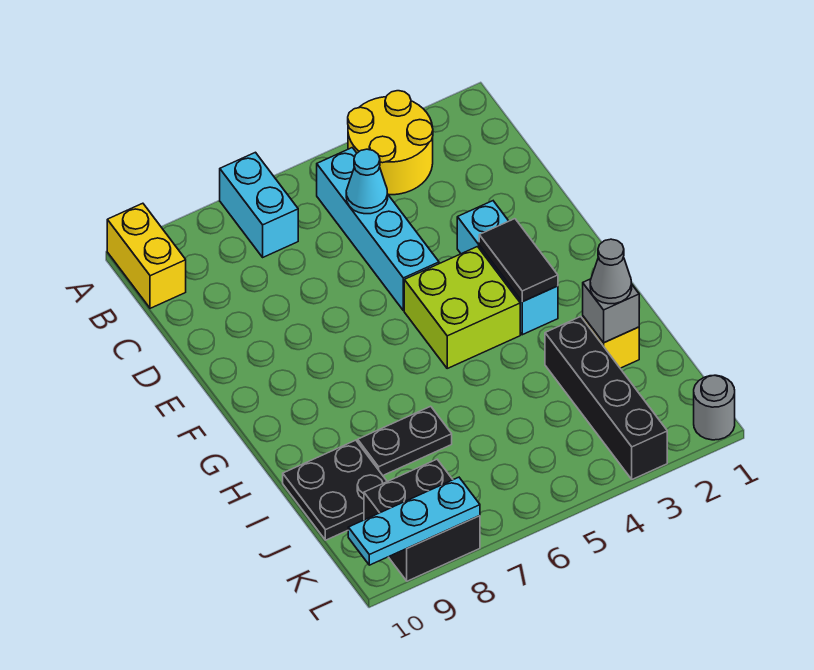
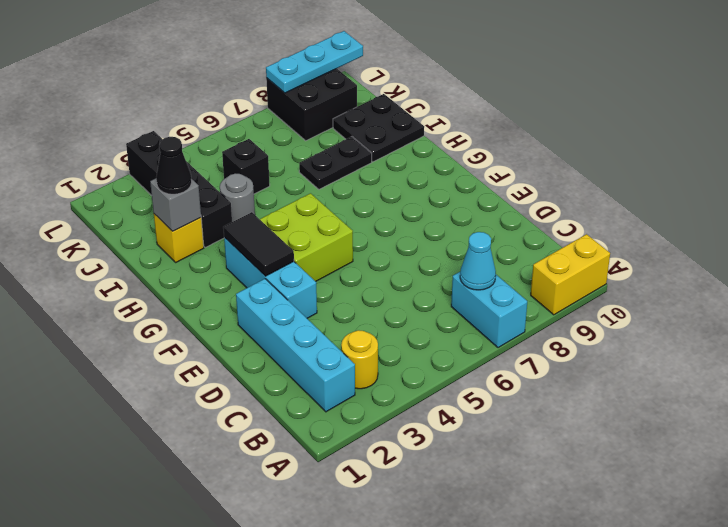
yellow round brick A3:B4 level 1 -> yellow round brick B3 level 1
yellow brick A10:B10 level 1 -> yellow brick A9:A10 level 1
cyan brick B5:E5 level 1 -> cyan brick B2:E2 level 1
cyan cone C5 level 2 -> cyan cone B7 level 2
grey cone I2 level 3 -> black cone I2 level 3
none -> black brick J5 level 1
grey round brick L1 level 1 -> grey round brick I4 level 1

